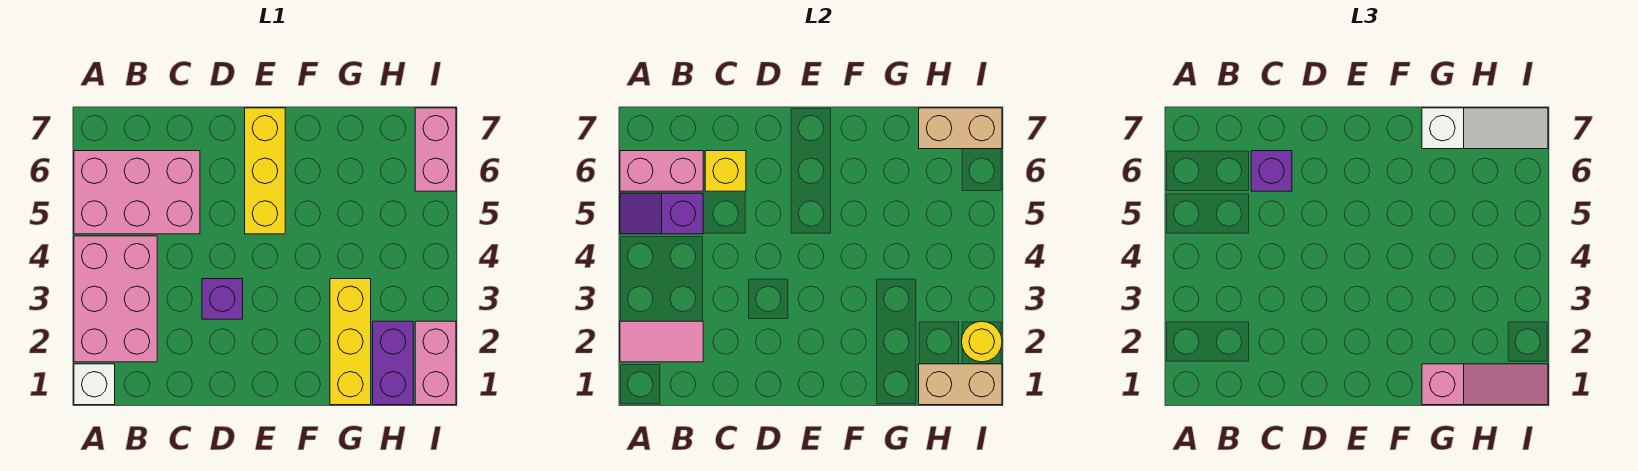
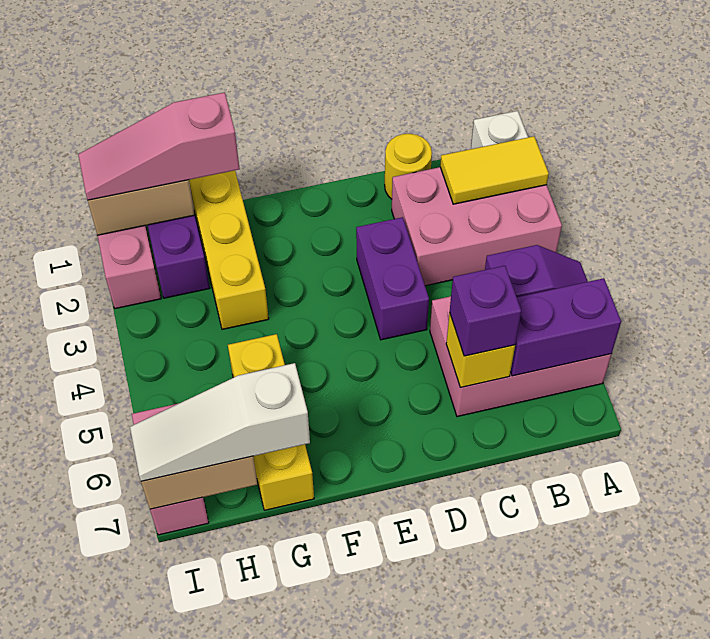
pink brick A2:B4 level 1 -> pink brick A2:C3 level 1
pink tile A2:B2 level 2 -> yellow tile A2:B2 level 2
pink brick A6:B6 level 2 -> purple brick A6:B6 level 2
purple brick D3 level 1 -> purple brick D3:D4 level 1
yellow brick E5:E7 level 1 -> yellow brick G5:G7 level 1
yellow round brick I2 level 2 -> yellow round brick C1 level 1

